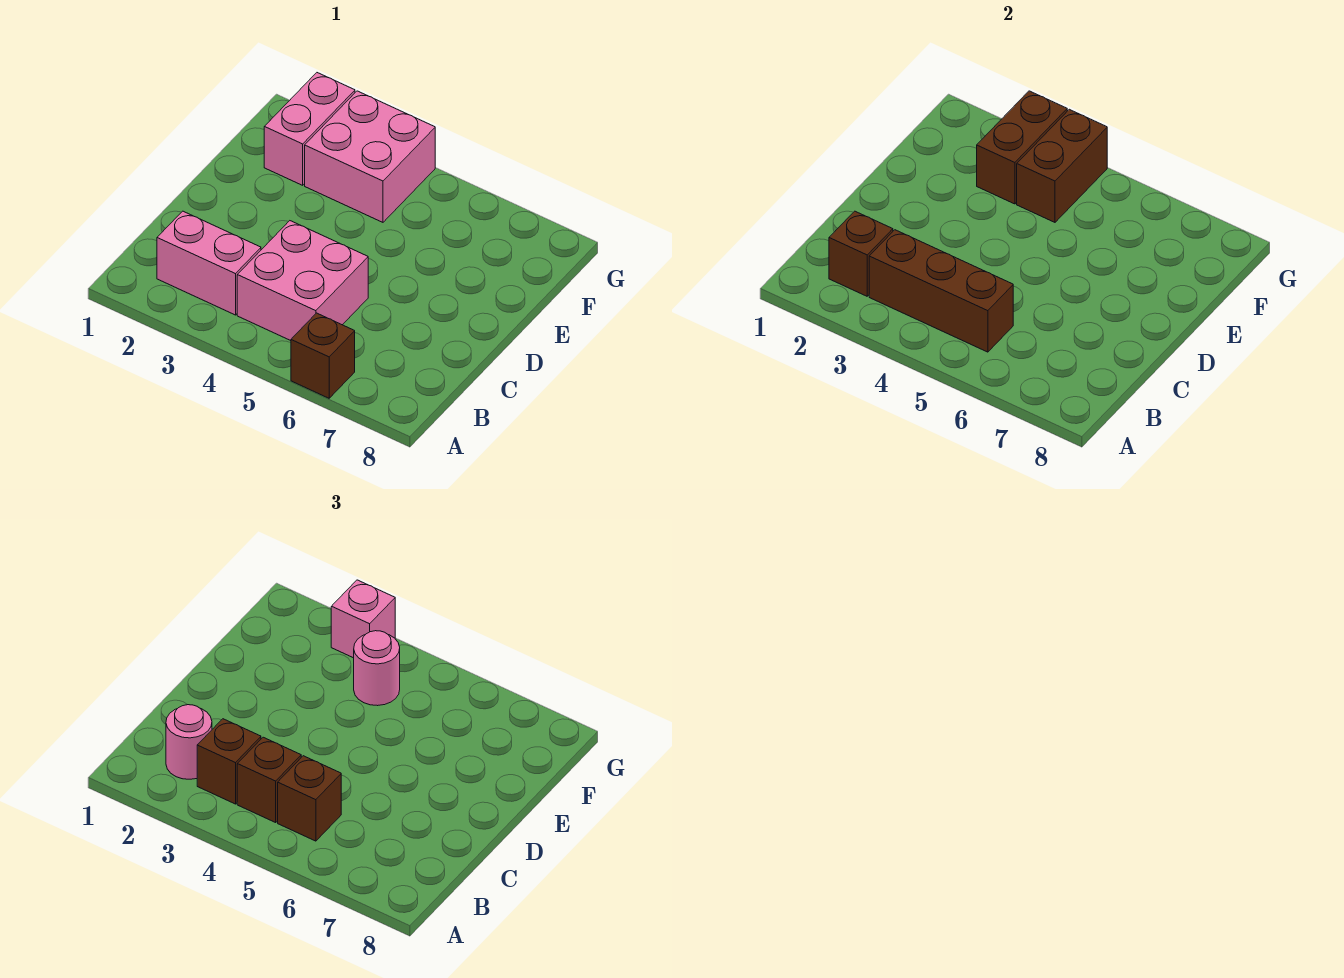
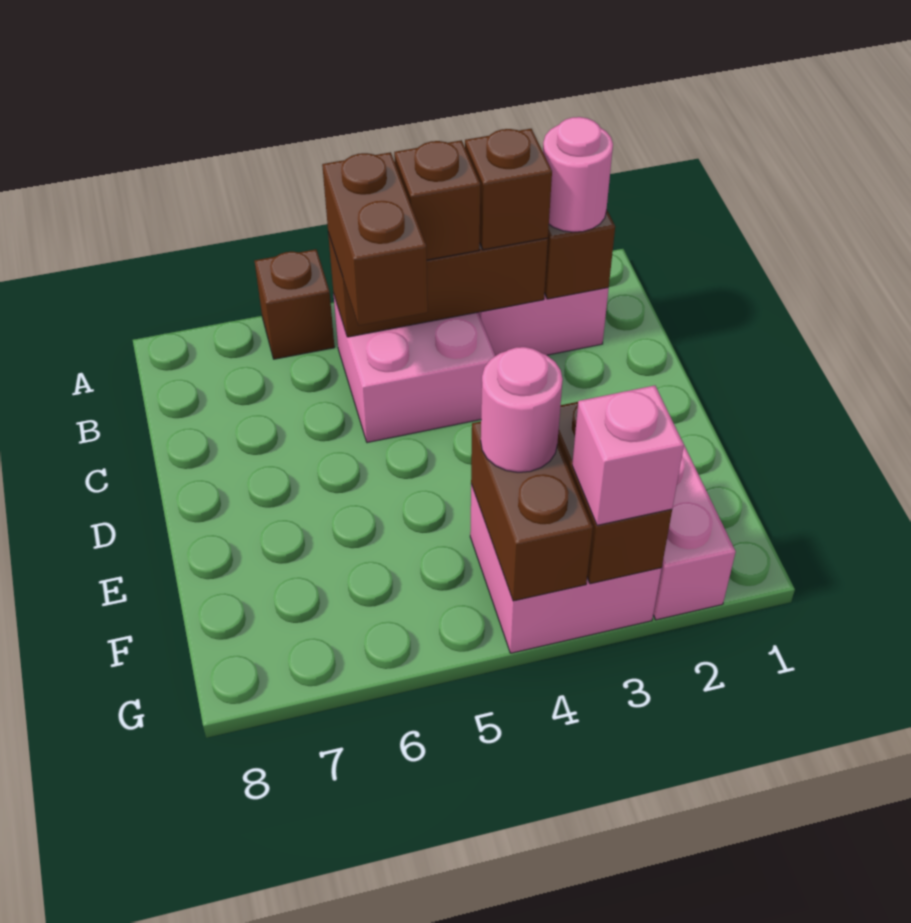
brown brick B5 level 3 -> brown brick B5:C5 level 3

